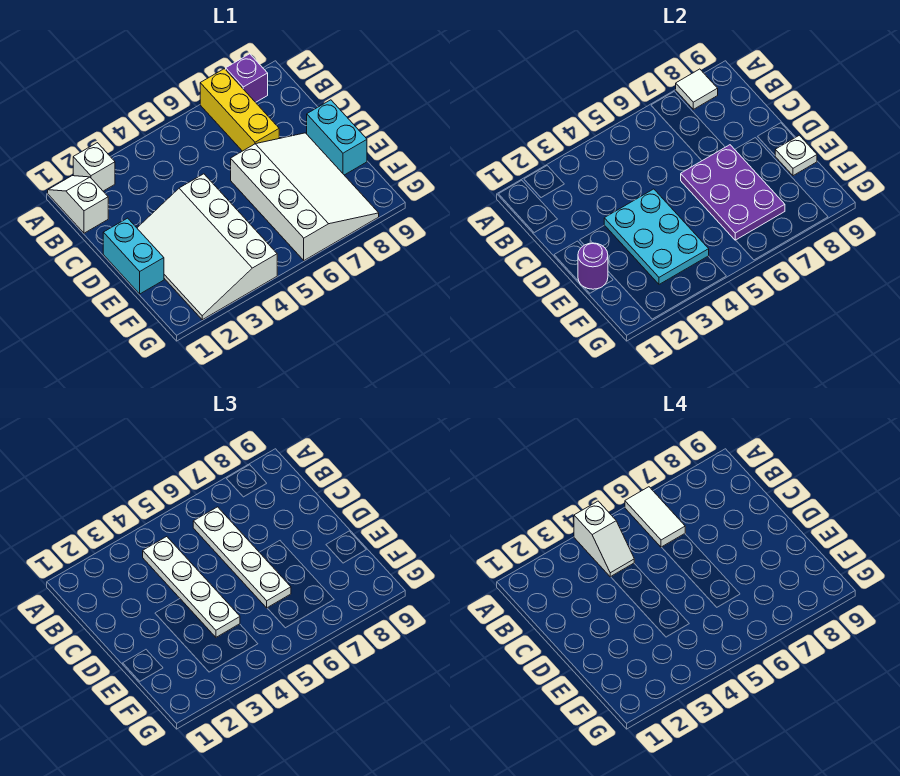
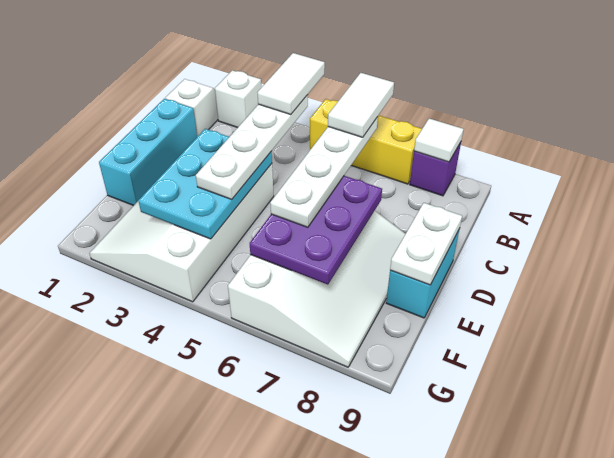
white slope A4:B4 level 4 top A -> white tile A4:B4 level 4
yellow brick A7:C7 level 1 -> yellow brick A5:A7 level 1
cyan brick D1:E1 level 1 -> cyan brick C1:E1 level 1
purple round brick E1 level 2 -> none
white plate E9 level 2 -> white plate D9:E9 level 2

